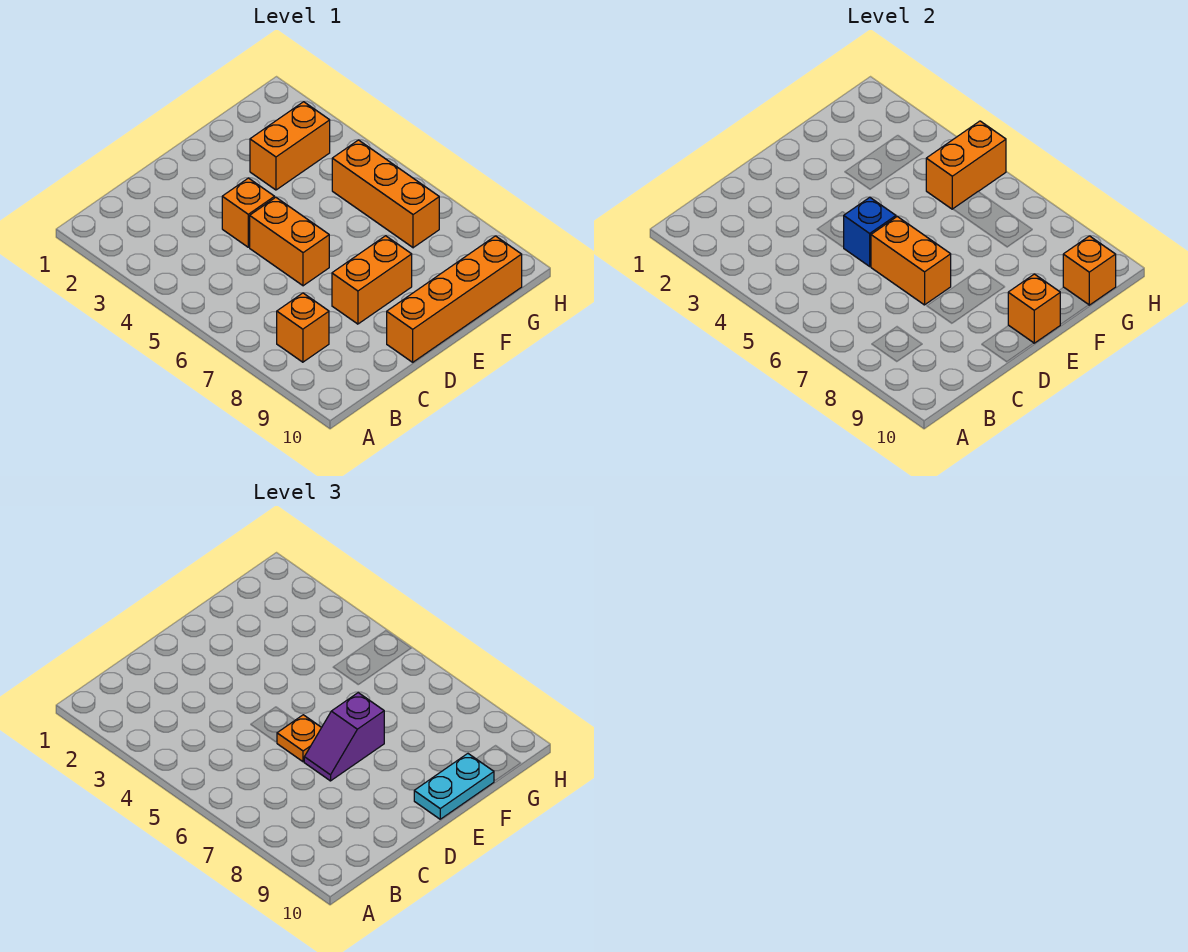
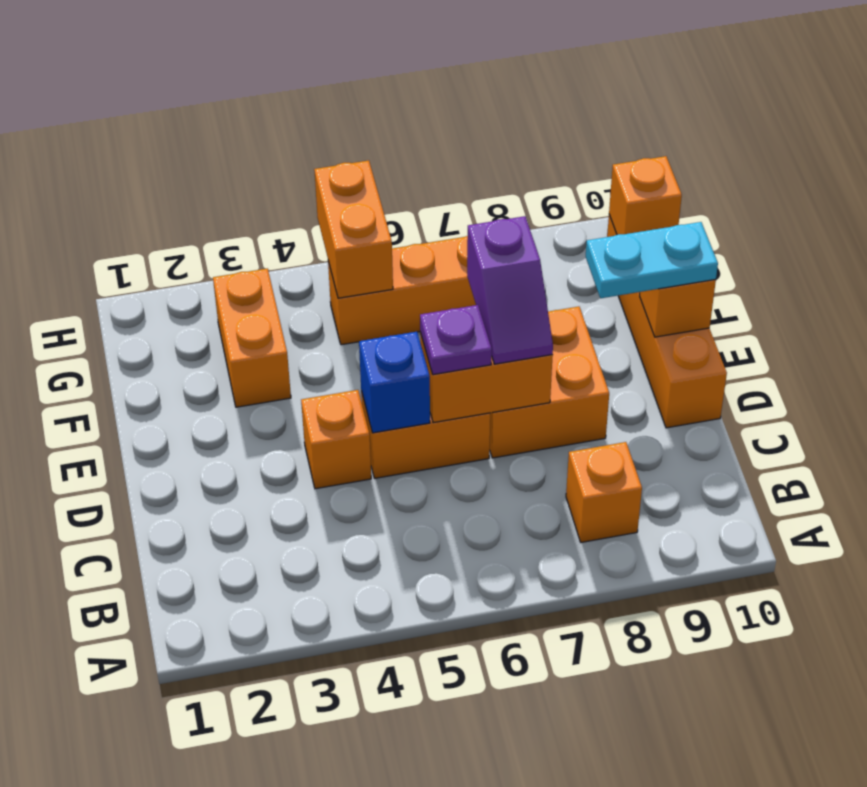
orange plate D6 level 3 -> purple plate D6 level 3
orange brick D8:E8 level 1 -> orange brick D7:E8 level 1
cyan plate E10:F10 level 3 -> cyan plate E9:E10 level 3

